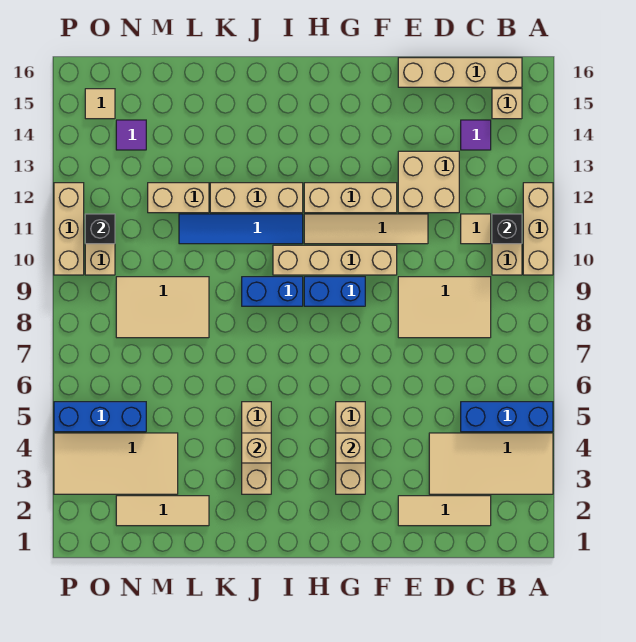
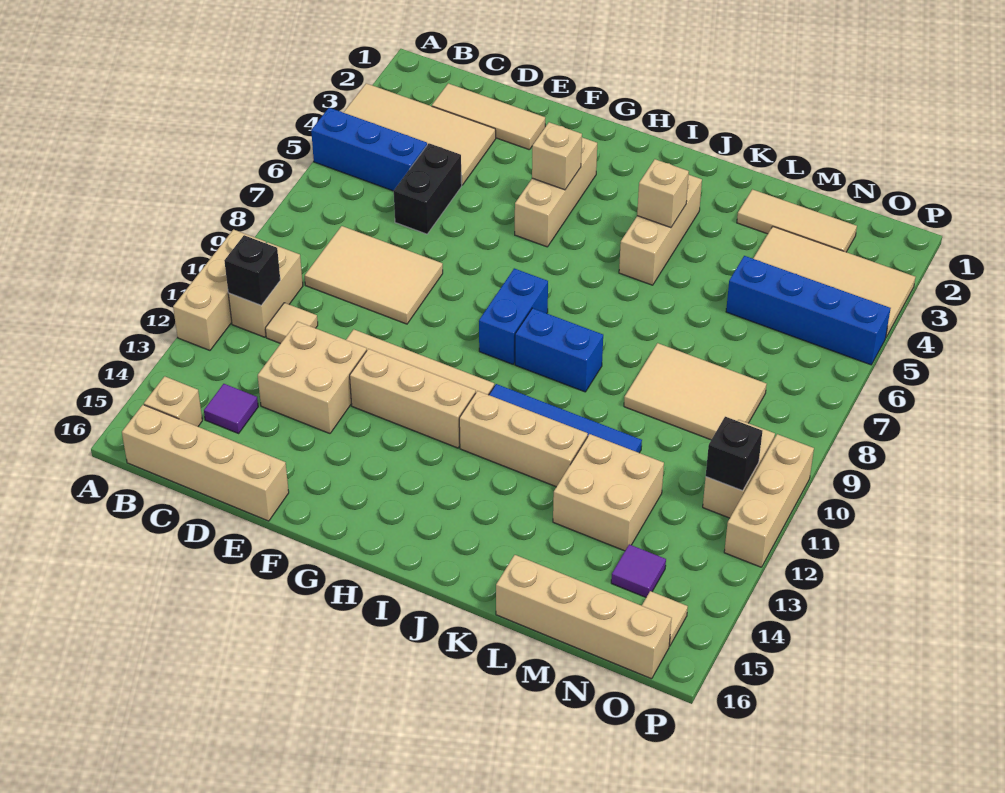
none -> black brick D5:D6 level 1
tan brick F10:I10 level 1 -> tan brick L16:O16 level 1
blue brick G9:H9 level 1 -> blue brick H8:H9 level 1
tan brick L12:M12 level 1 -> tan brick L12:M13 level 1
blue brick N5:P5 level 1 -> blue brick M5:P5 level 1

